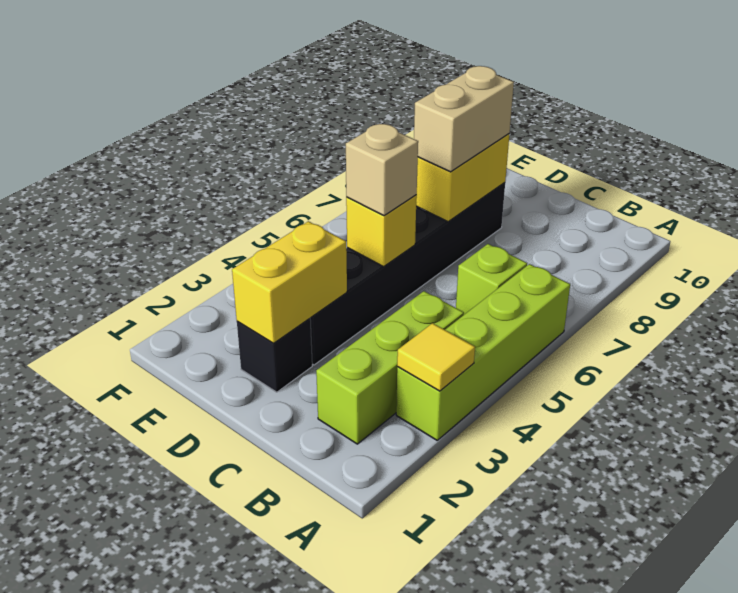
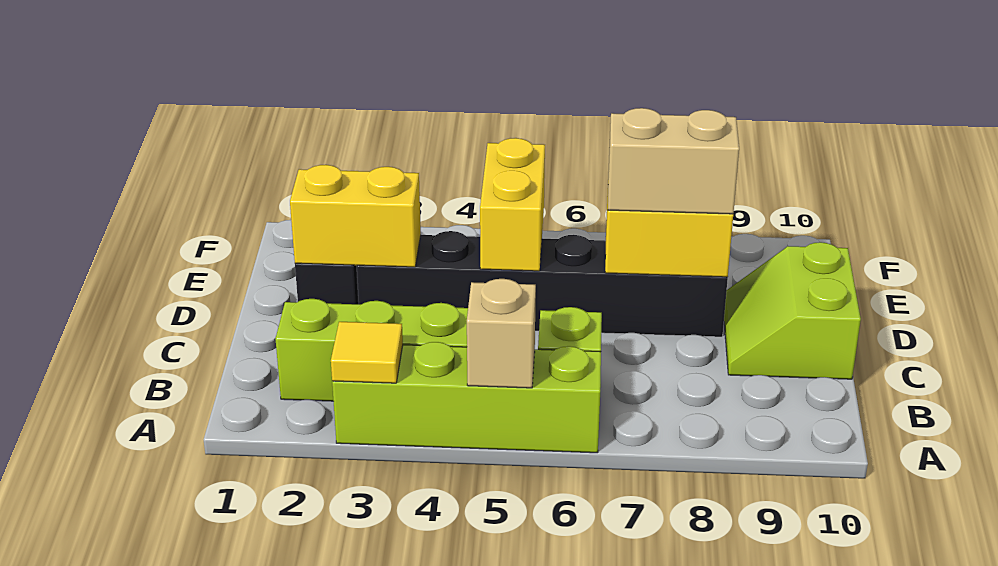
none -> lime slope C9:D10 level 1 top 10
yellow brick D5 level 2 -> yellow brick D5:E5 level 2
tan brick D5 level 3 -> tan brick A5 level 2

